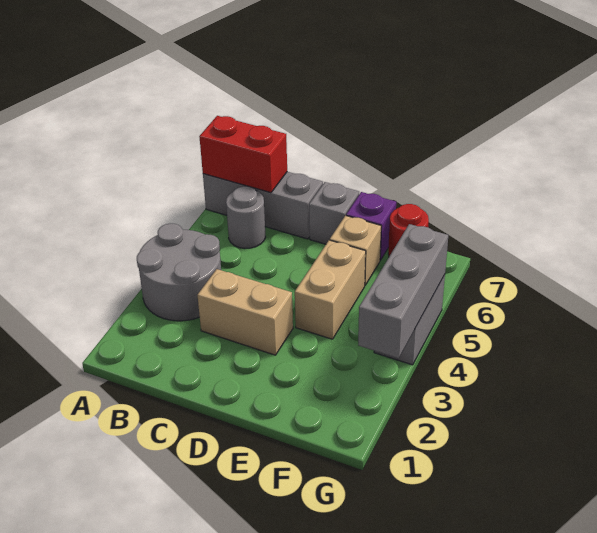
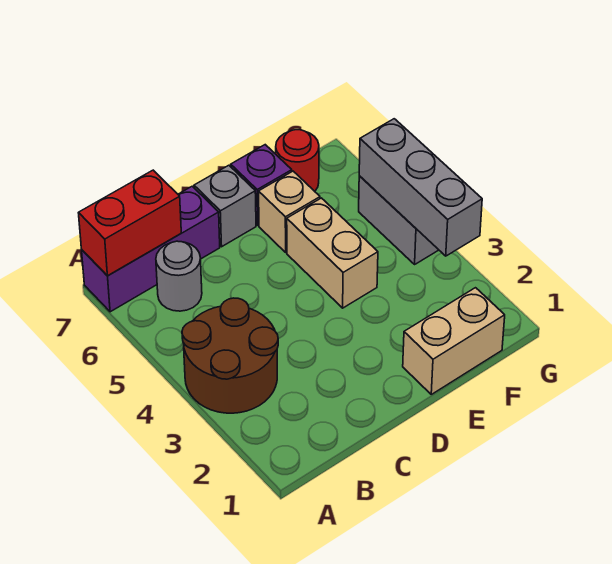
grey round brick A3:B4 level 1 -> brown round brick A3:B4 level 1
grey brick A7:C7 level 1 -> purple brick A7:C7 level 1
tan brick C3:D3 level 1 -> tan brick E1:F1 level 1

